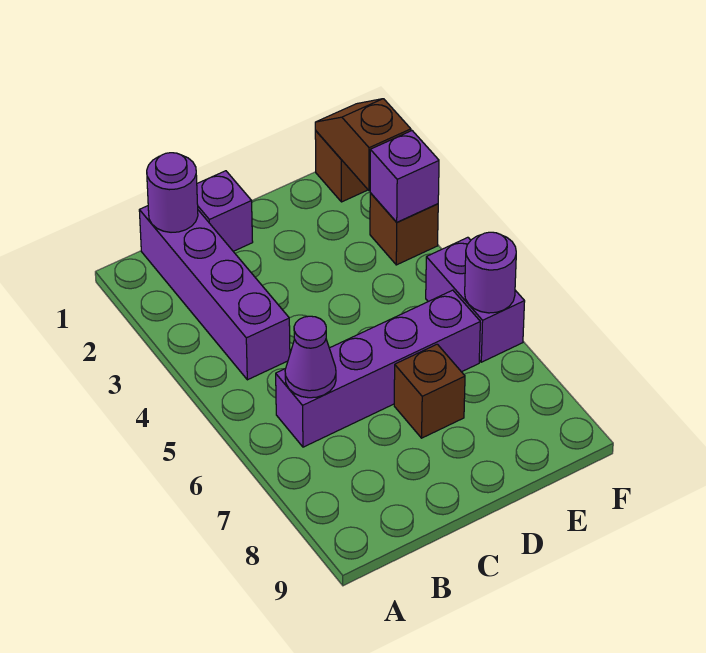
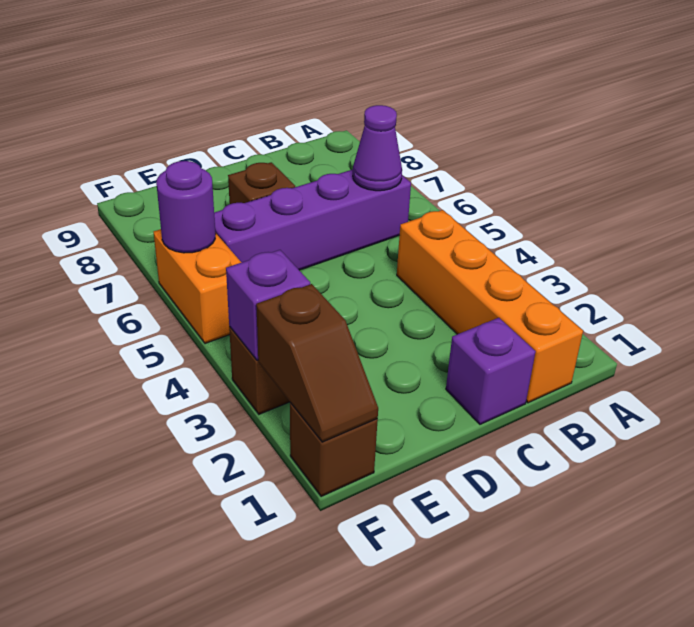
purple brick B1:B4 level 1 -> orange brick B1:B4 level 1
purple round brick B1 level 2 -> none
purple brick F5:F6 level 1 -> orange brick F5:F6 level 1

